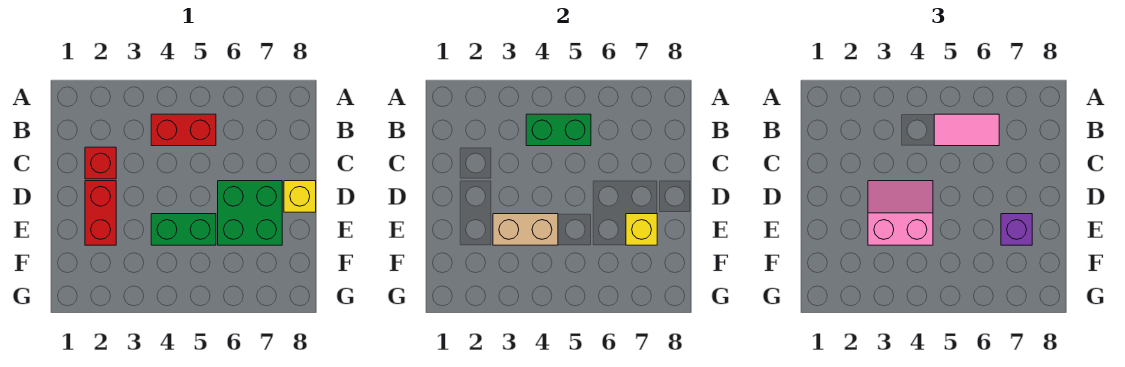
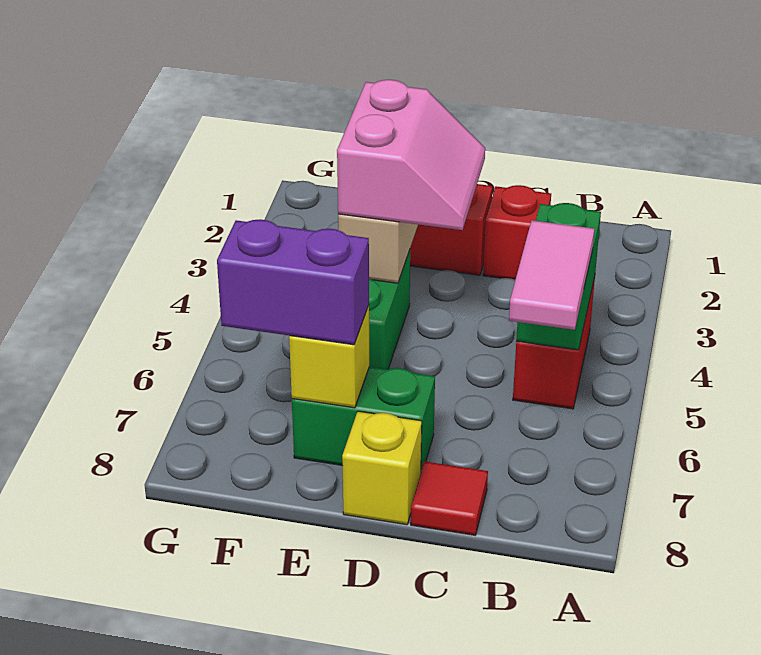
none -> red tile C8 level 1
green brick D6:E7 level 1 -> green brick D7:E7 level 1
purple brick E7 level 3 -> purple brick E7:F7 level 3

